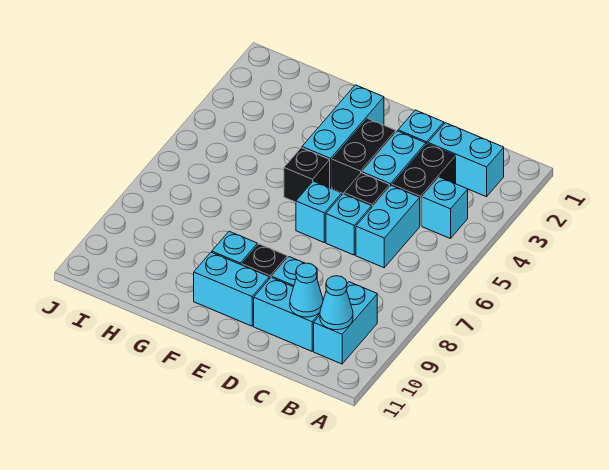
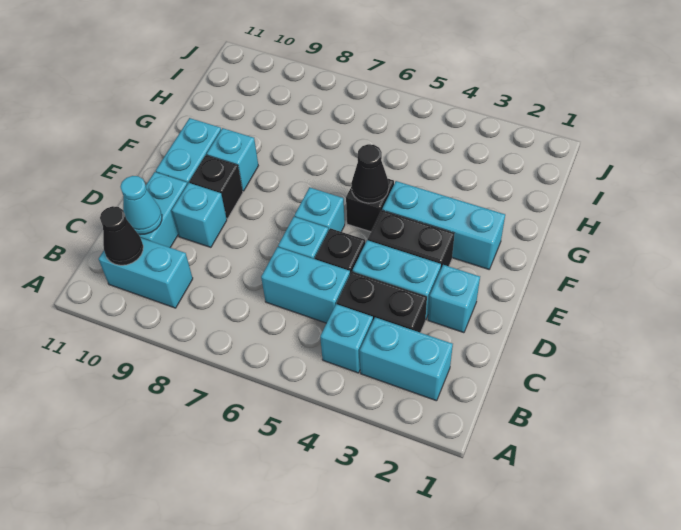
cyan brick B2:C2 level 1 -> cyan brick B2:B3 level 1
cyan cone B10 level 2 -> black cone B10 level 2
none -> black cone F5 level 2

